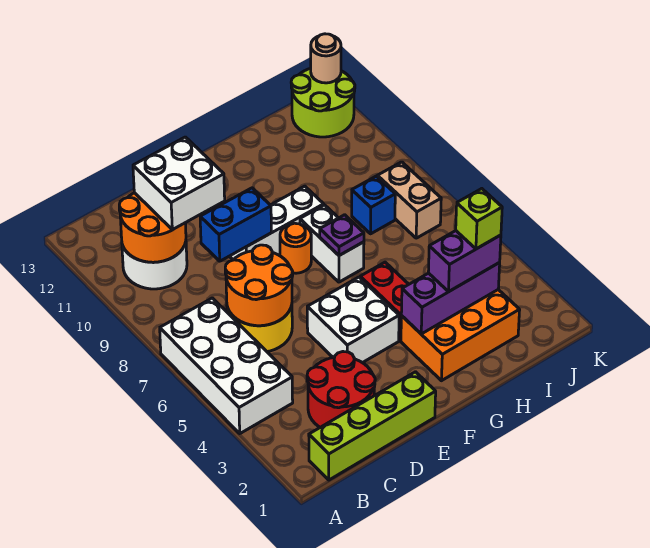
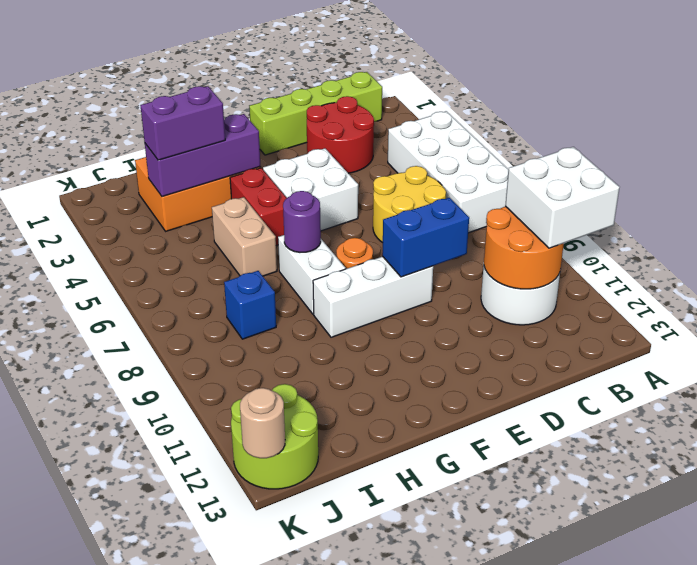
orange round brick C6:D7 level 2 -> none
white brick C10:D11 level 3 -> white brick A10:B11 level 3
purple plate G7 level 2 -> purple round brick G7 level 2
lime brick I3 level 4 -> none
tan brick J7:J8 level 1 -> tan brick H5:H6 level 1

